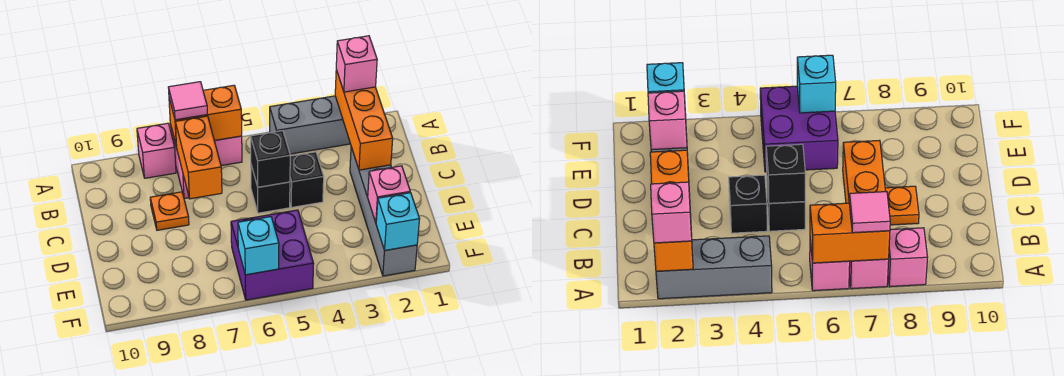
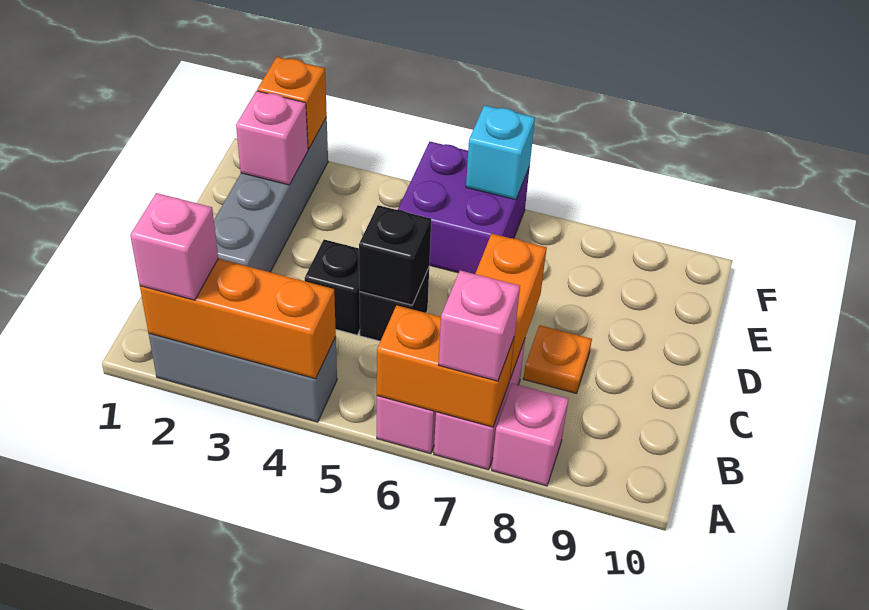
orange brick A2:C2 level 2 -> orange brick A2:A4 level 2
pink tile A7 level 3 -> pink brick A7 level 3
cyan brick F2 level 2 -> orange brick F2 level 2

